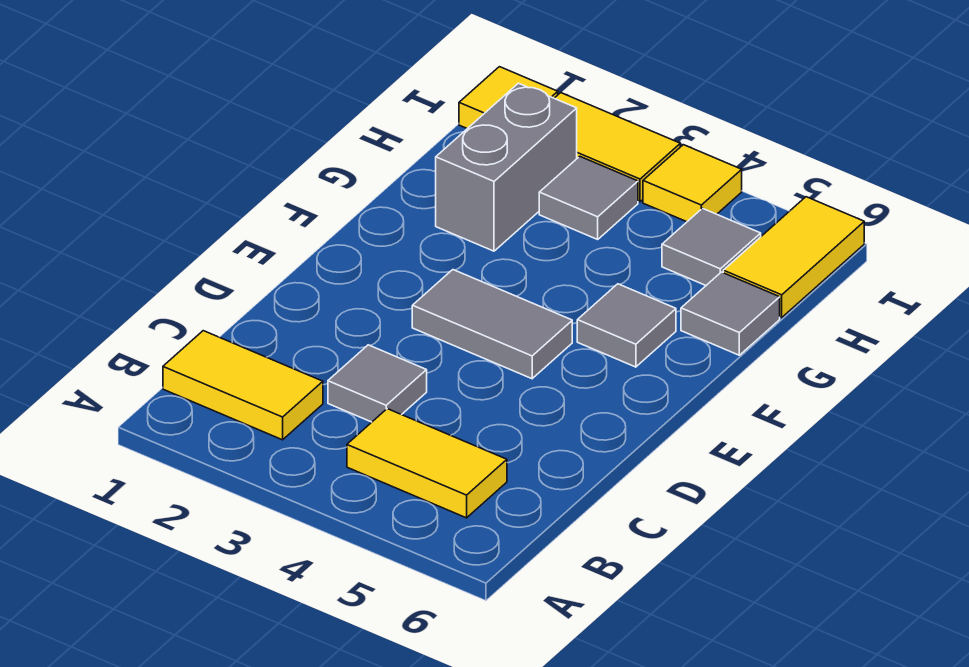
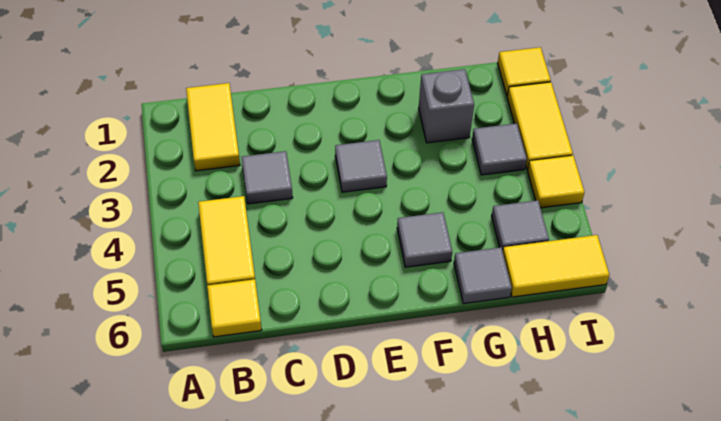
none -> yellow tile B6 level 1
grey tile E3:E4 level 1 -> grey tile E3 level 1
grey brick G2:H2 level 1 -> grey brick G2 level 1

